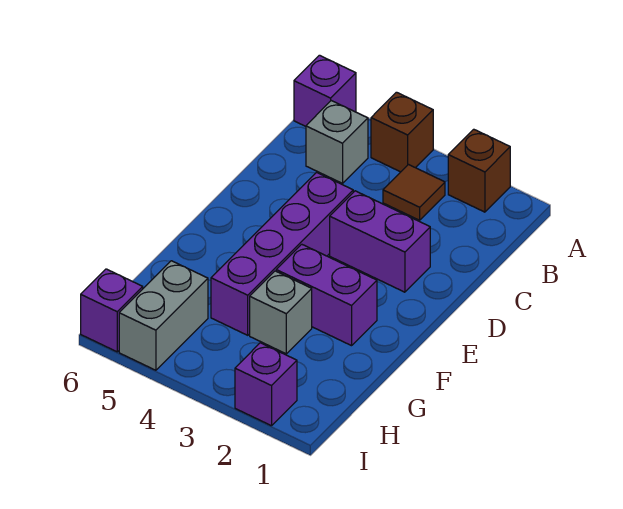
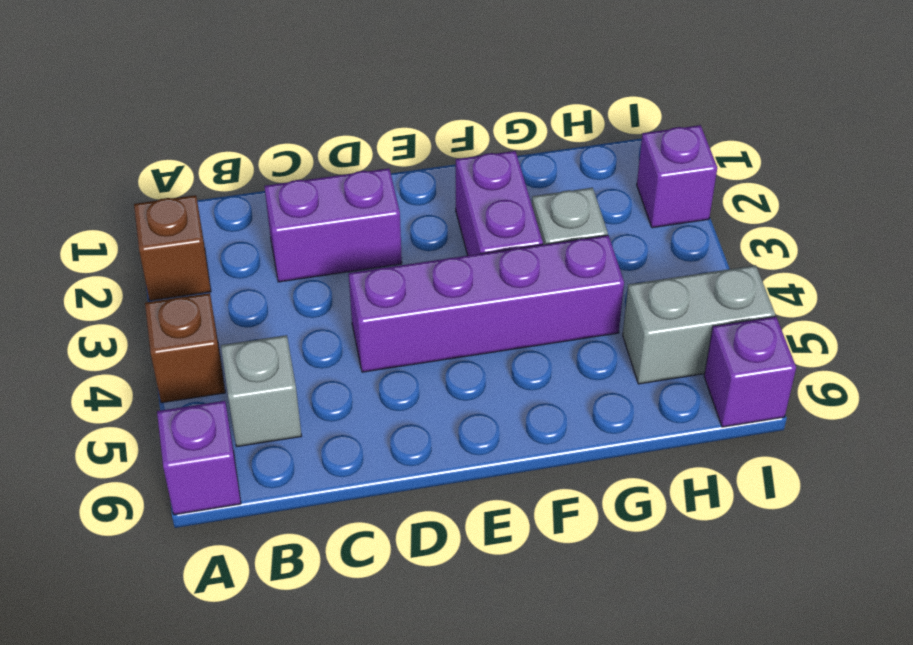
brown tile B3 level 1 -> none
purple brick D2:D3 level 1 -> purple brick C2:D2 level 1

